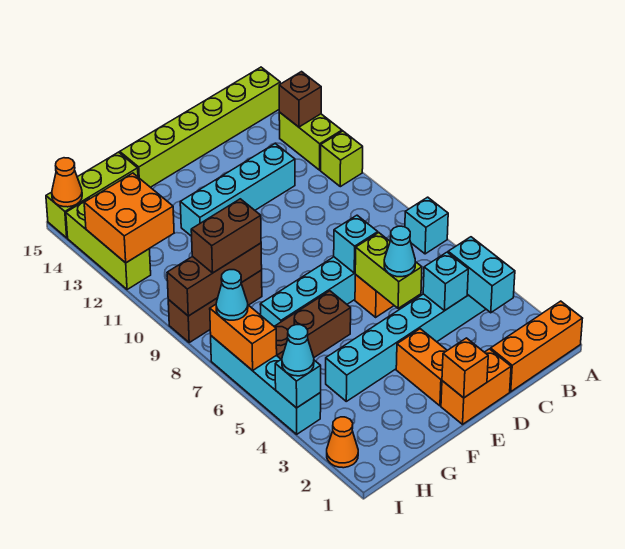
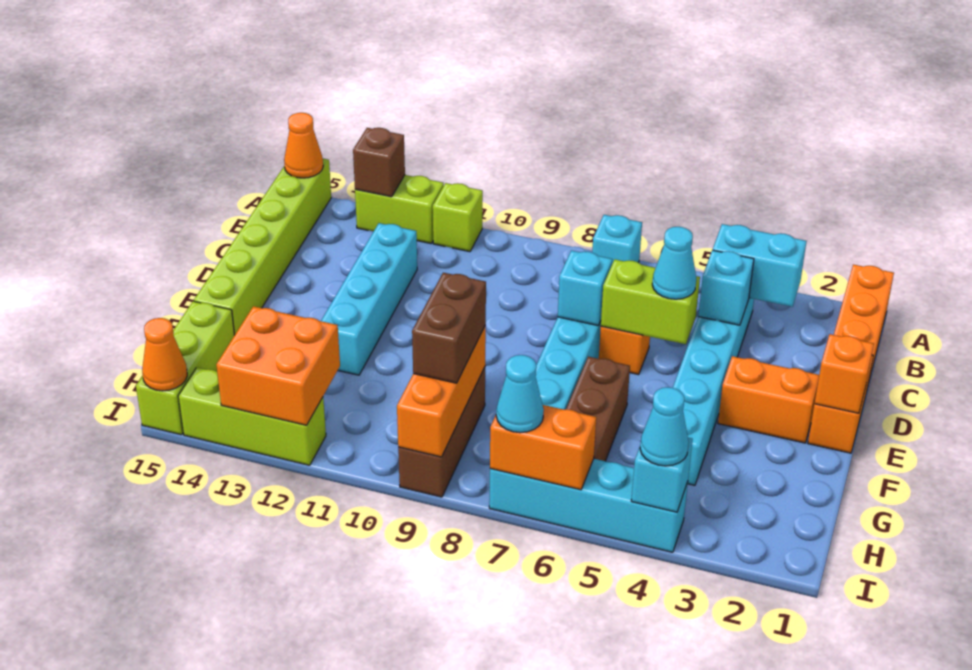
brown brick G9:I9 level 2 -> orange brick G9:I9 level 2
orange cone I2 level 1 -> orange cone A15 level 2

